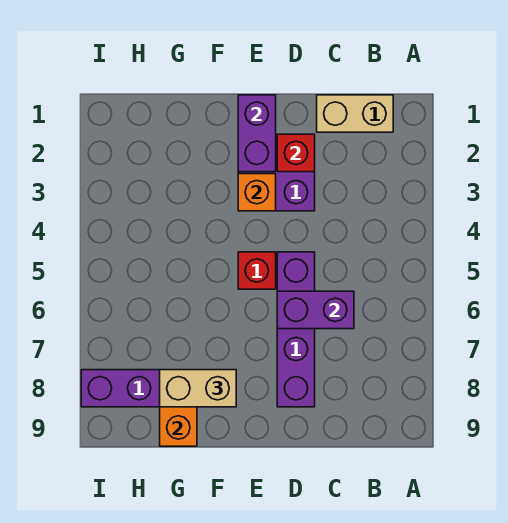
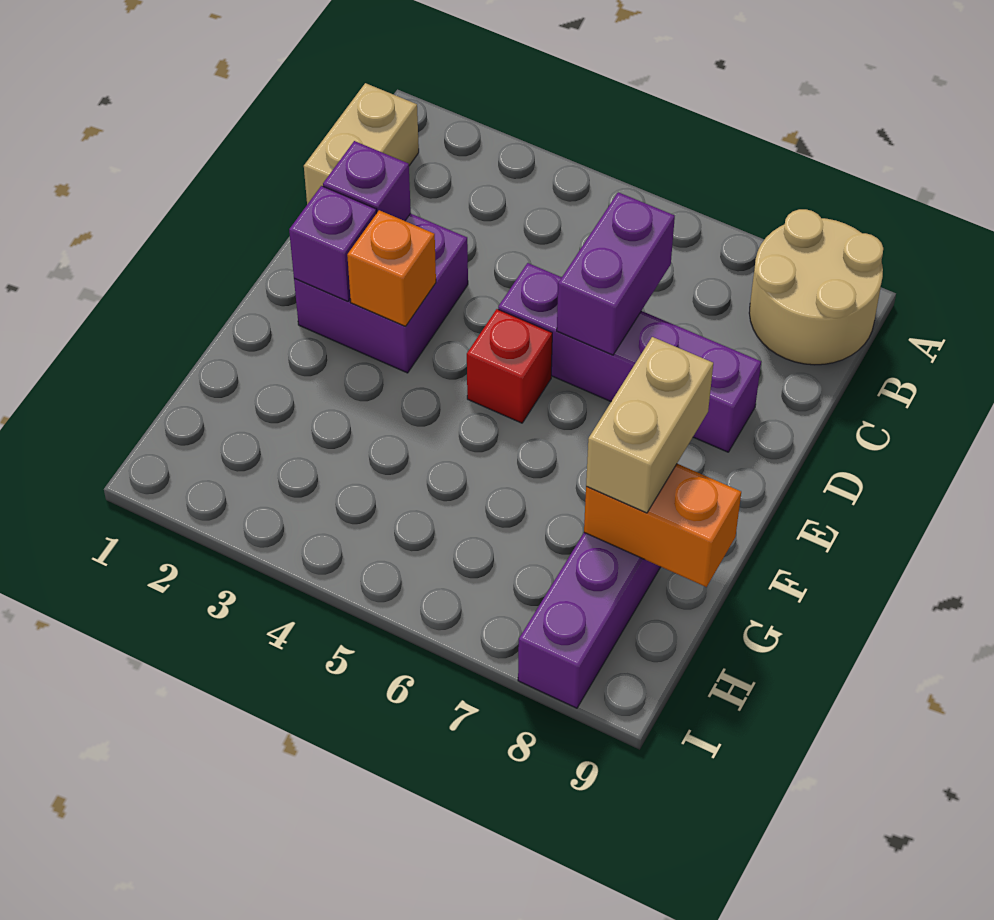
none -> tan round brick A8:B9 level 1
red brick D2 level 2 -> purple brick D2 level 2
purple brick E1:E2 level 2 -> purple brick E2 level 2

